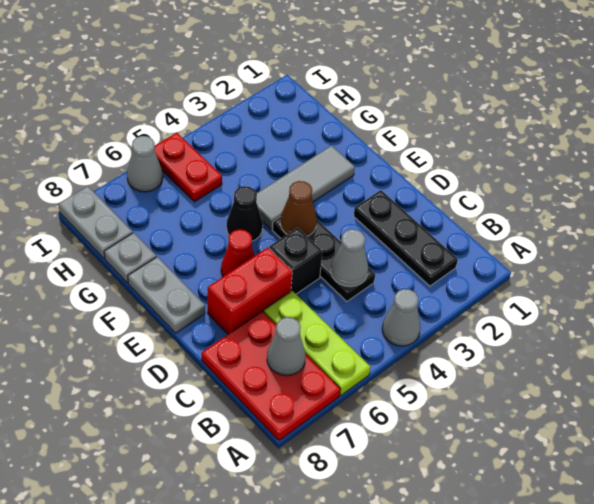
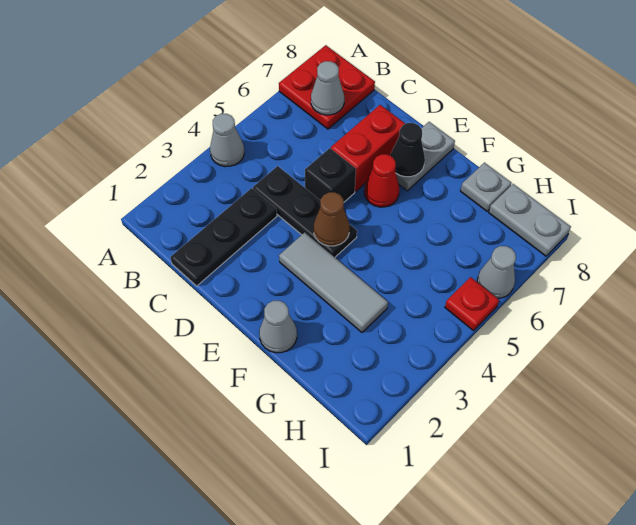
lime plate A6:C6 level 1 -> none
red plate A7:C8 level 1 -> red plate A7:B8 level 1
black plate B2:D2 level 1 -> black plate C1:C3 level 1
grey cone C4 level 2 -> grey cone F1 level 1
grey plate E8:F8 level 1 -> grey plate E7:E8 level 1
grey tile F2:F4 level 1 -> grey tile E3:G3 level 1
black cone F5 level 1 -> black cone E7 level 2
red plate H5:I5 level 1 -> red plate I5 level 1

